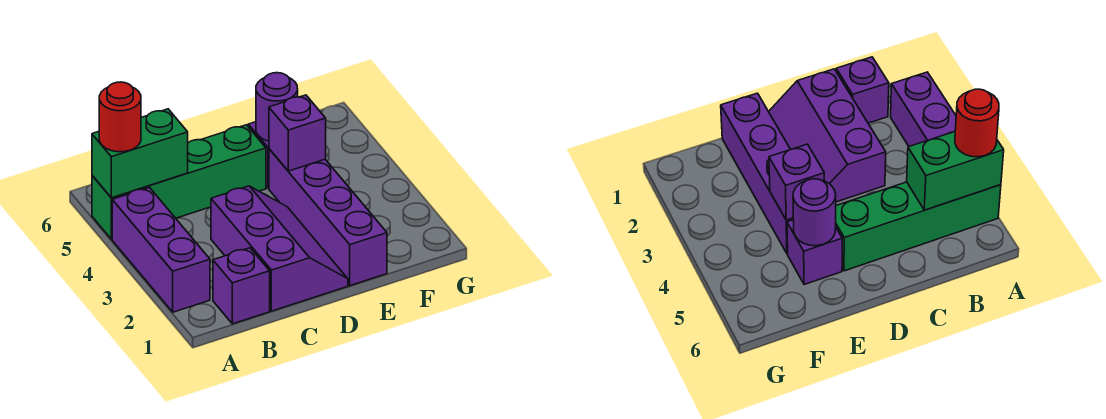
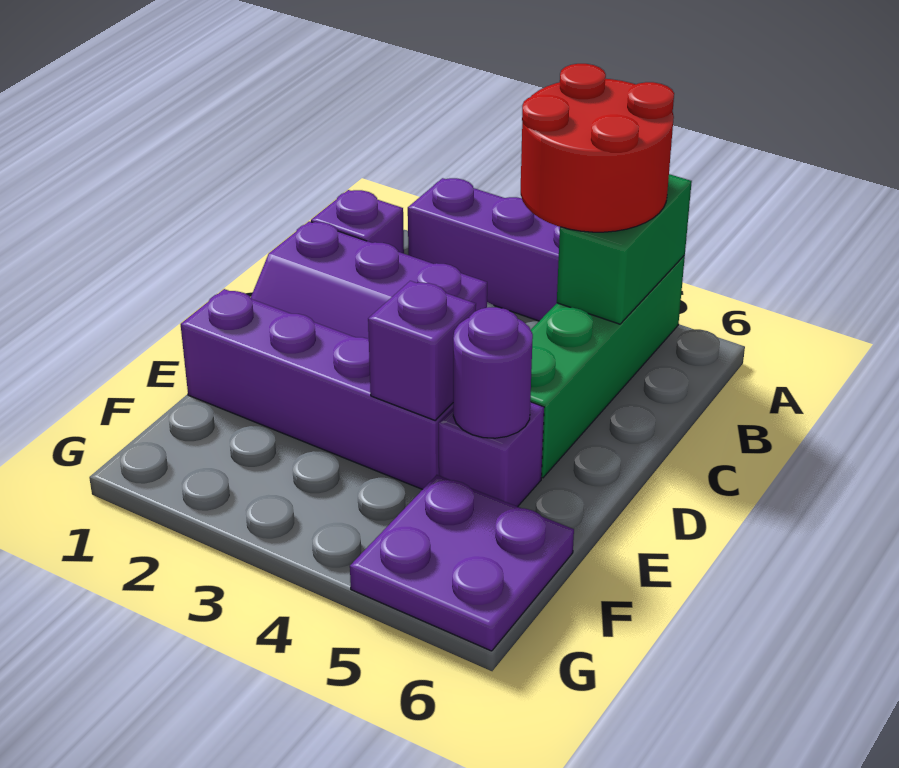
red round brick A5 level 3 -> red round brick A4:B5 level 3
none -> purple plate F5:G6 level 1

